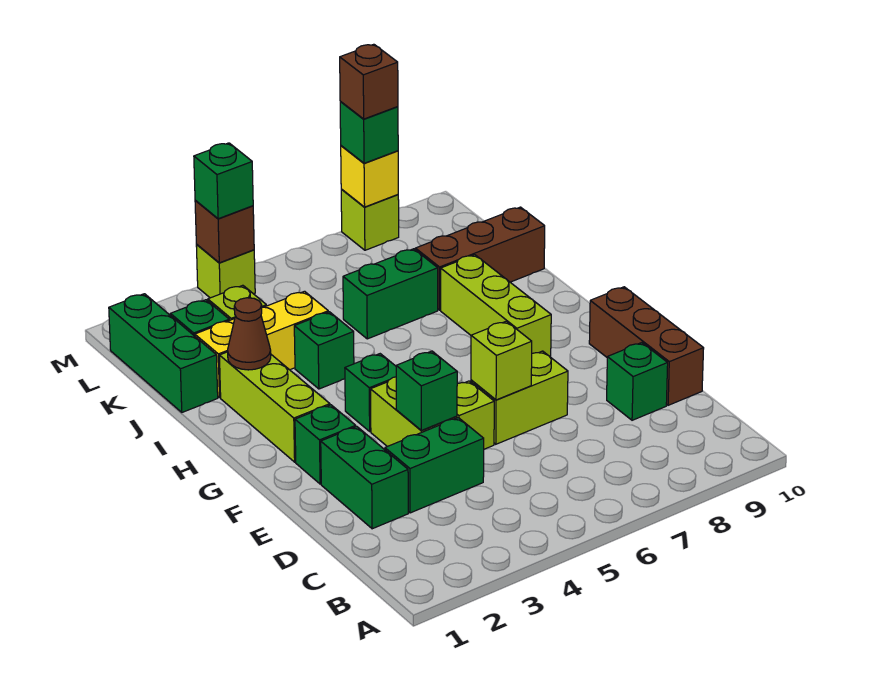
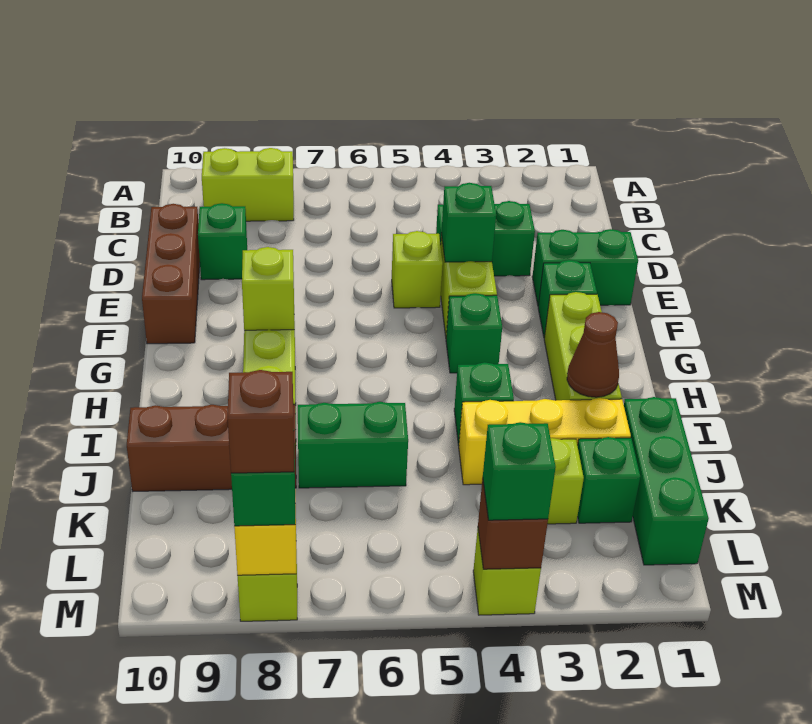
green brick D2:E2 level 1 -> green brick E1:E2 level 1
lime brick E6:E7 level 1 -> lime brick B8:B9 level 1
lime brick E6 level 2 -> lime brick G8 level 2

